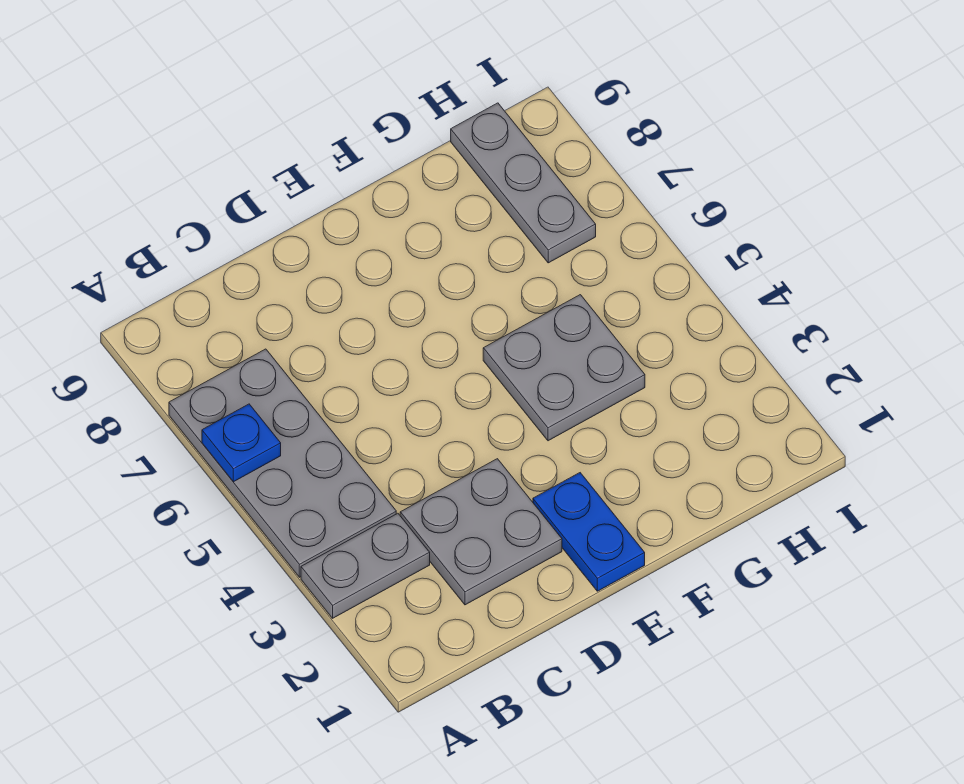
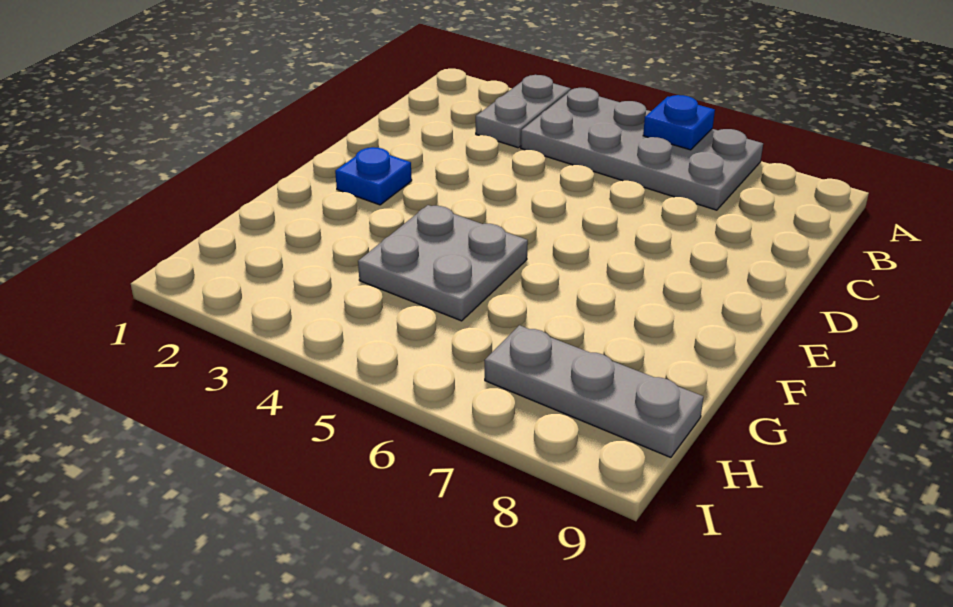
grey plate C2:D3 level 1 -> none
blue plate E1:E2 level 1 -> blue plate E2 level 1

